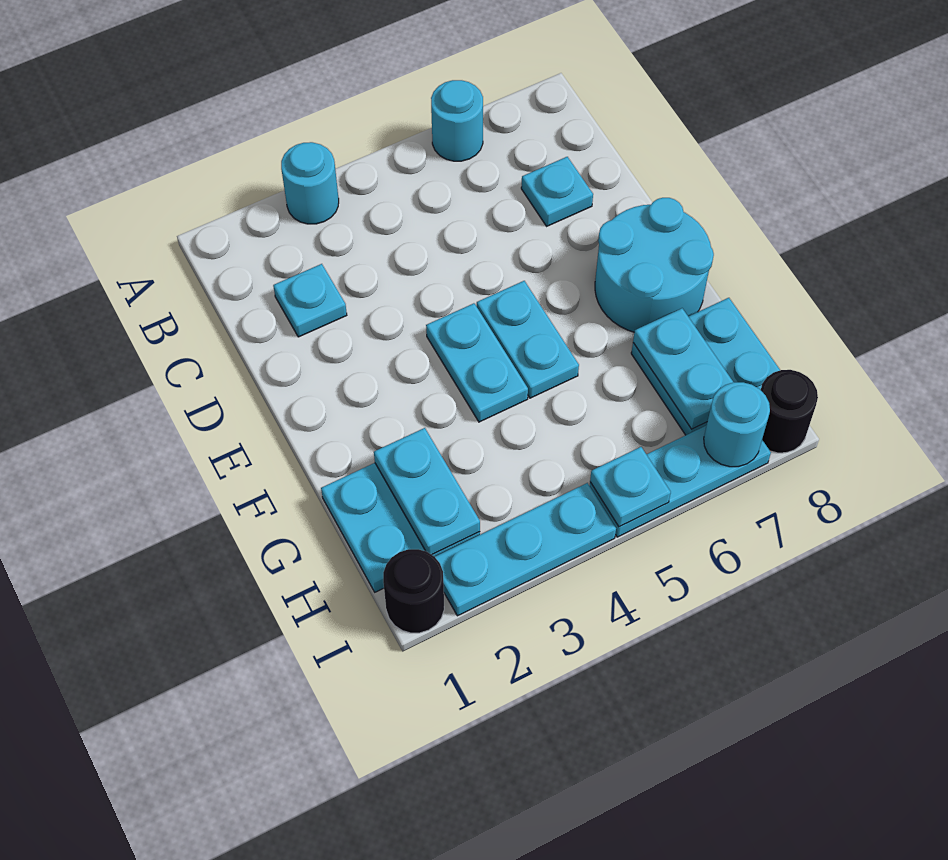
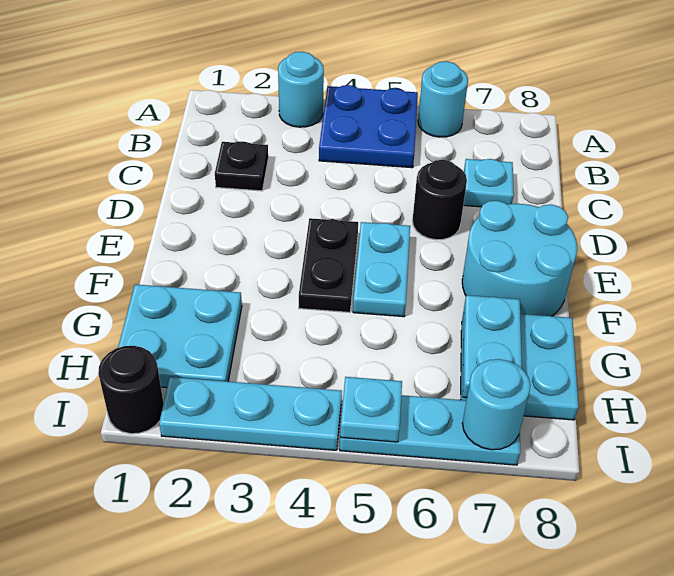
none -> blue plate A4:B5 level 1
cyan plate C2 level 1 -> black plate C2 level 1
cyan plate E4:F4 level 1 -> black plate E4:F4 level 1
cyan plate G2:H2 level 2 -> none
black round brick I8 level 1 -> black round brick D6 level 1

